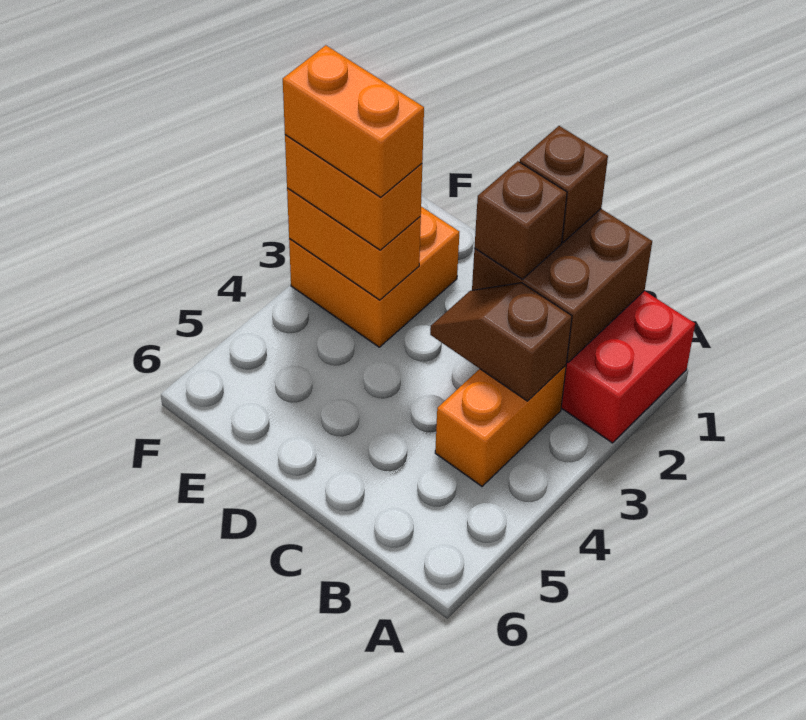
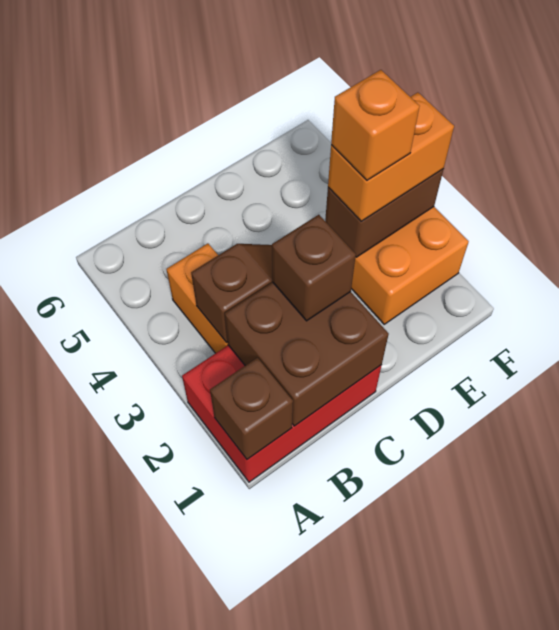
brown brick C1 level 3 -> brown brick A1 level 2
orange brick E3:F3 level 2 -> brown brick E3:F3 level 2
orange brick E3:F3 level 4 -> orange brick E3 level 4

